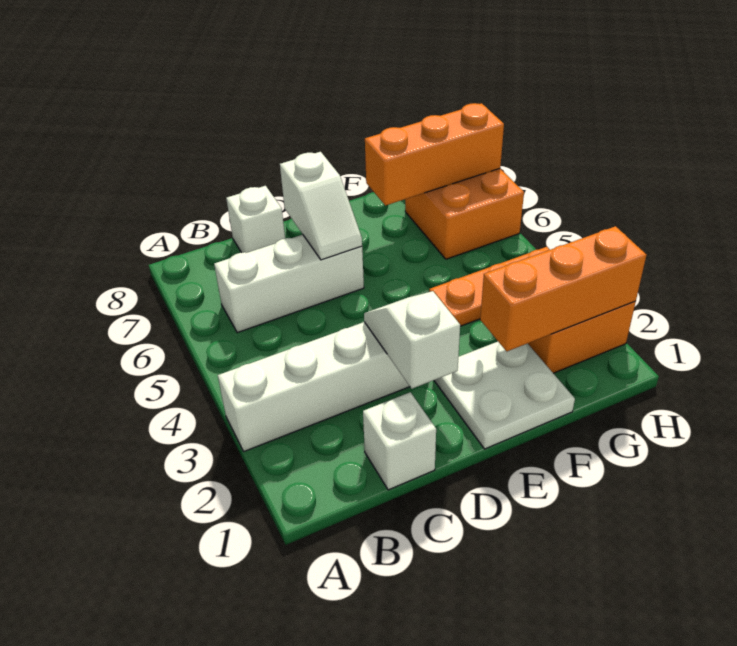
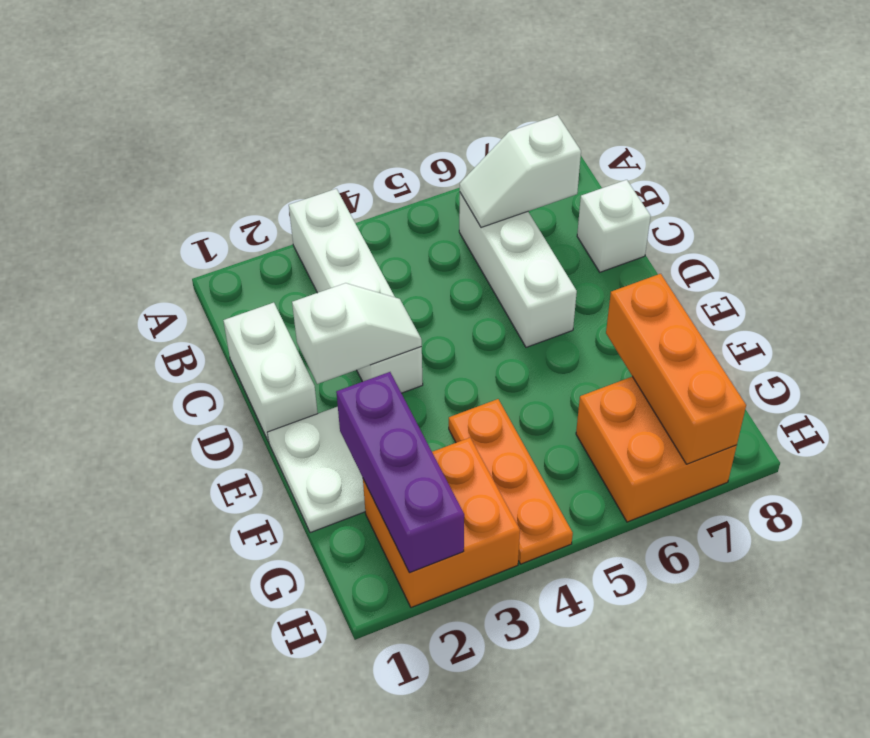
white brick C1 level 1 -> white brick C1:D1 level 1
white slope D6:D7 level 2 top 7 -> white slope B6:B7 level 2 top 7
orange brick F2:H2 level 2 -> purple brick F2:H2 level 2

